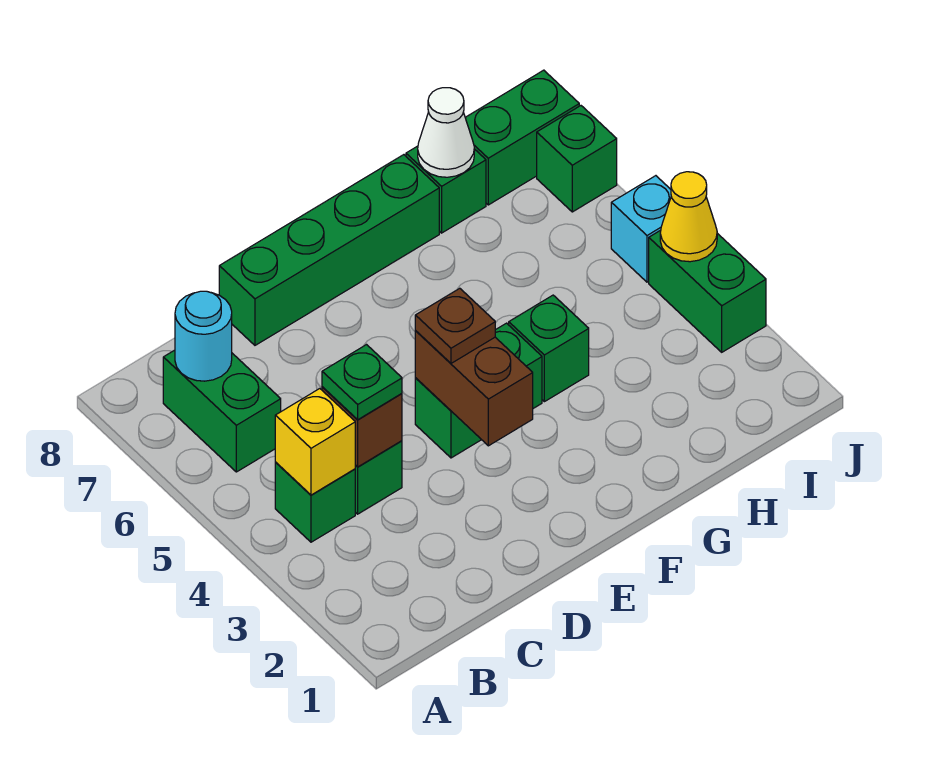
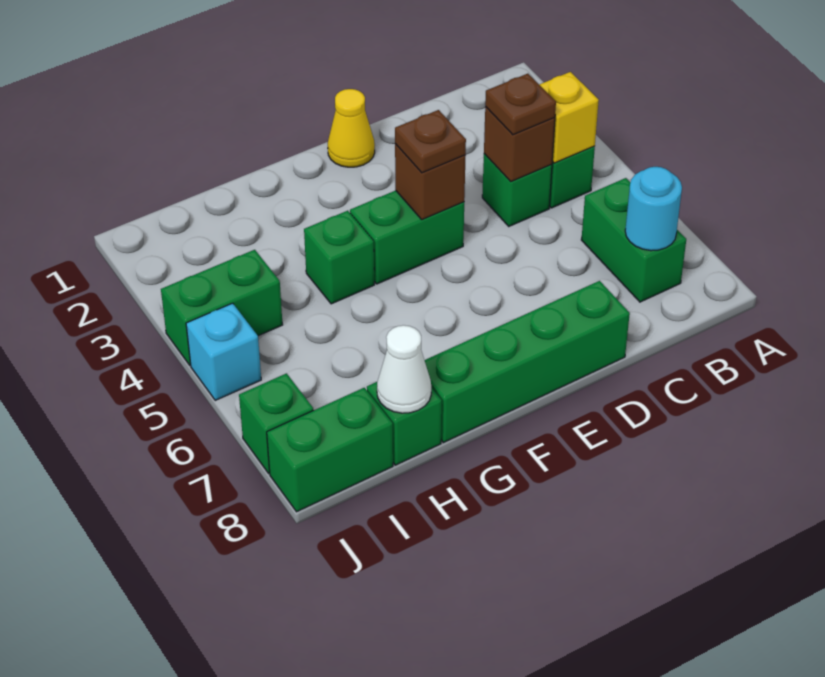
green plate C4 level 3 -> brown plate C4 level 3
brown brick E3:E4 level 2 -> brown brick E4 level 2
green brick J3:J4 level 1 -> green brick I4:J4 level 1
yellow cone J4 level 2 -> yellow cone E1 level 1

